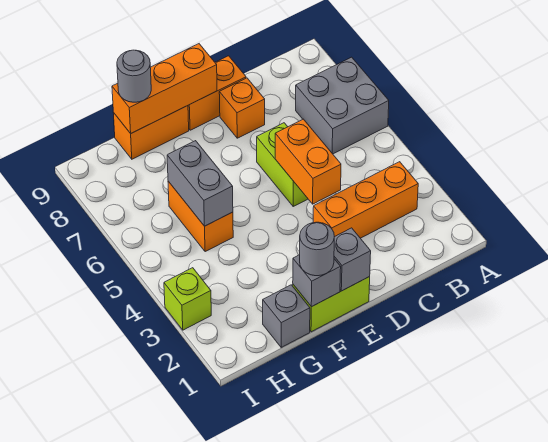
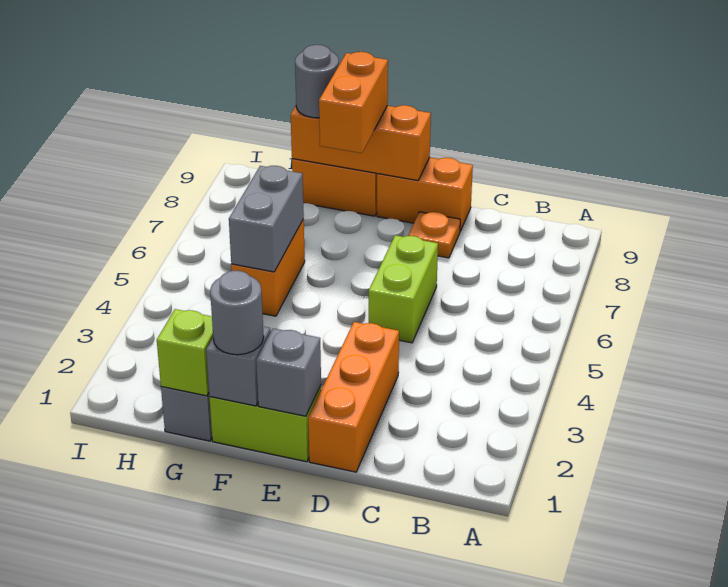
grey brick A6:B7 level 1 -> none
orange brick B3:D3 level 1 -> orange brick D1:D3 level 1
orange brick D4:D5 level 2 -> orange brick F8:F9 level 3
orange brick D8 level 1 -> orange plate D8 level 1
lime brick I3 level 1 -> lime brick G1 level 2

